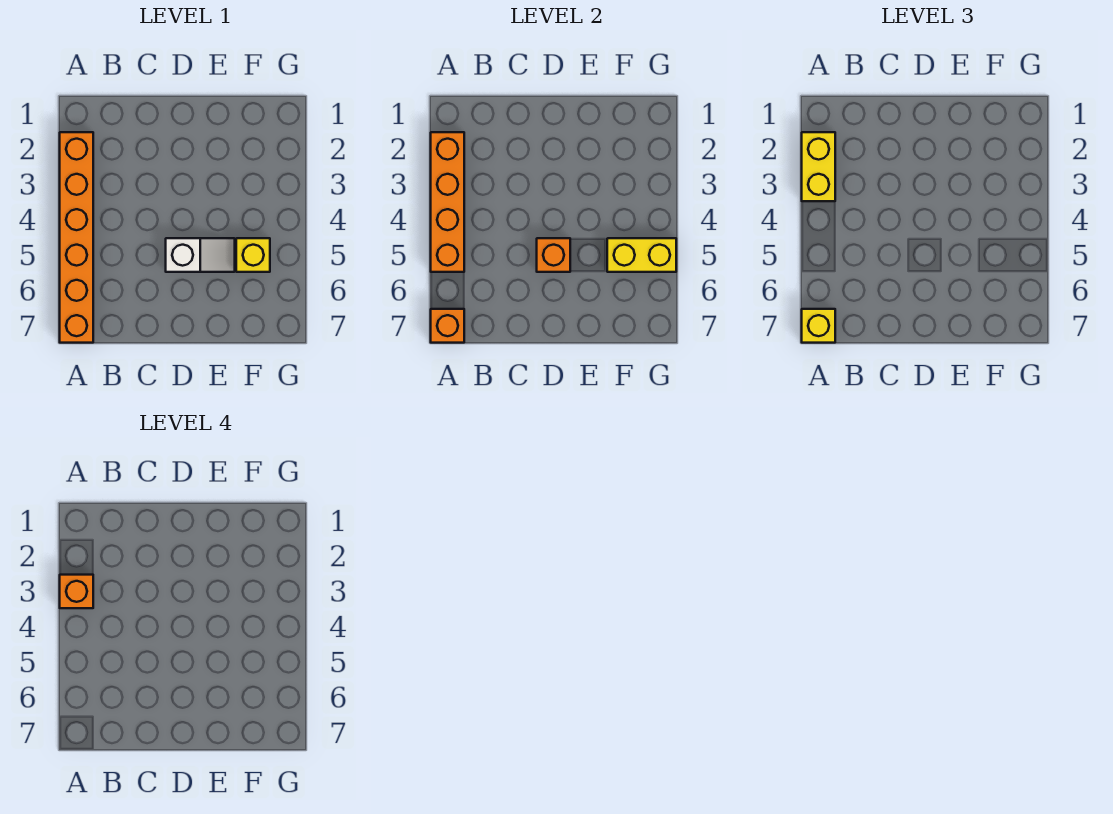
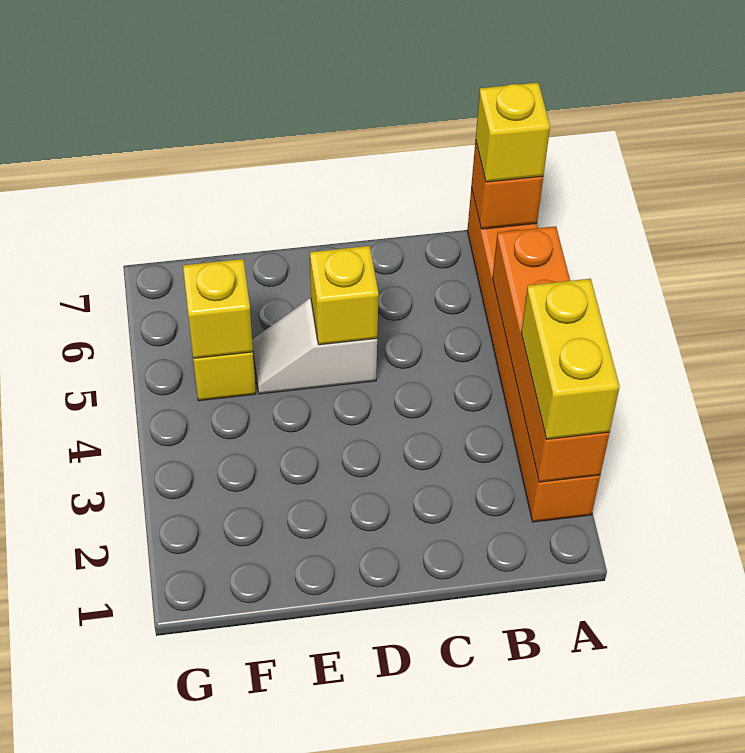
orange brick A3 level 4 -> none
orange brick D5 level 2 -> yellow brick D5 level 2
yellow brick F5:G5 level 2 -> yellow brick F5 level 2

